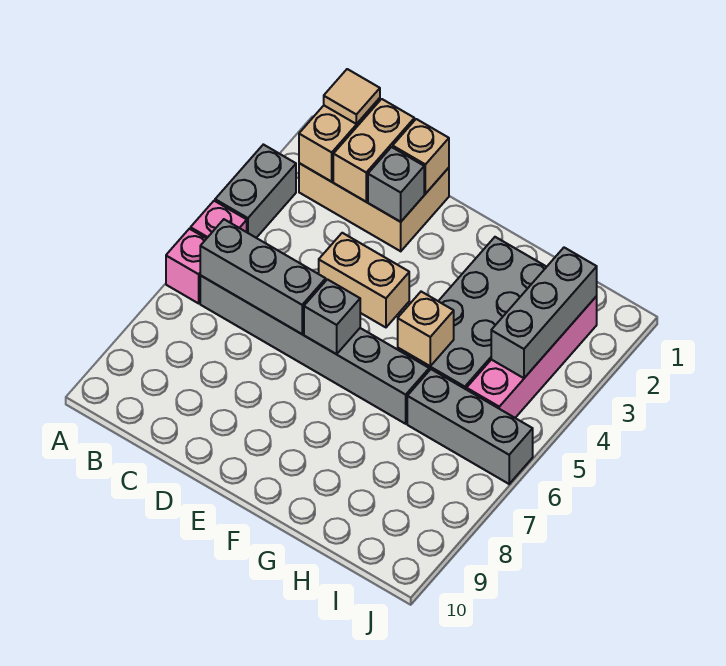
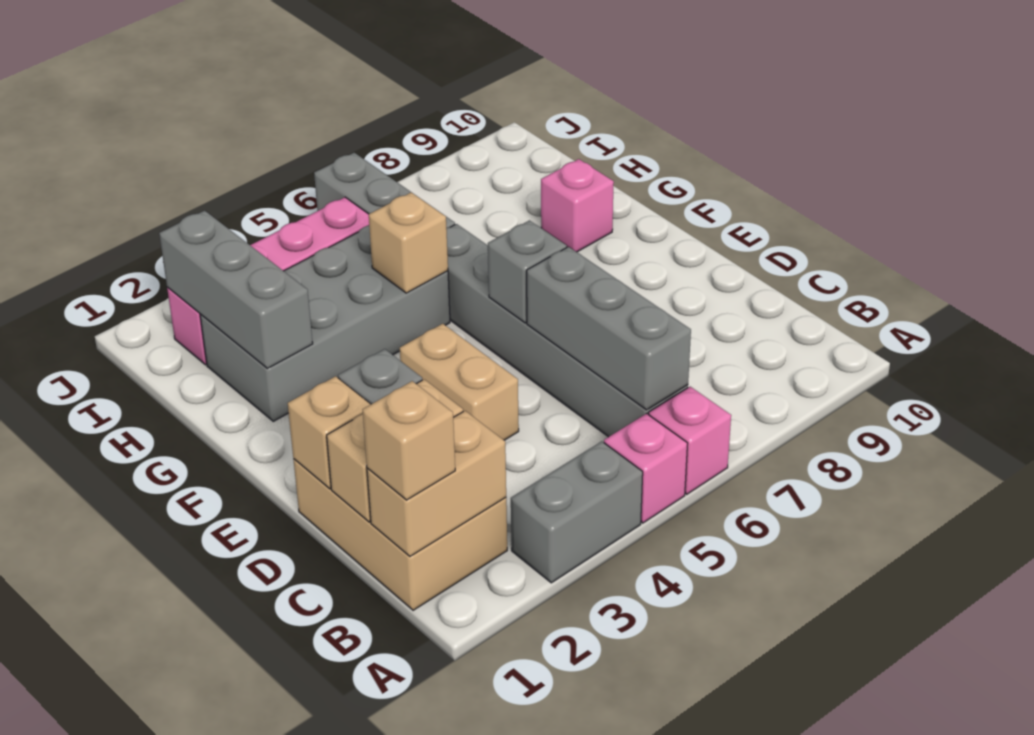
tan tile B1 level 3 -> tan brick B1 level 3
none -> pink brick G9 level 1
grey brick I2:I4 level 2 -> grey brick G2:I2 level 2

